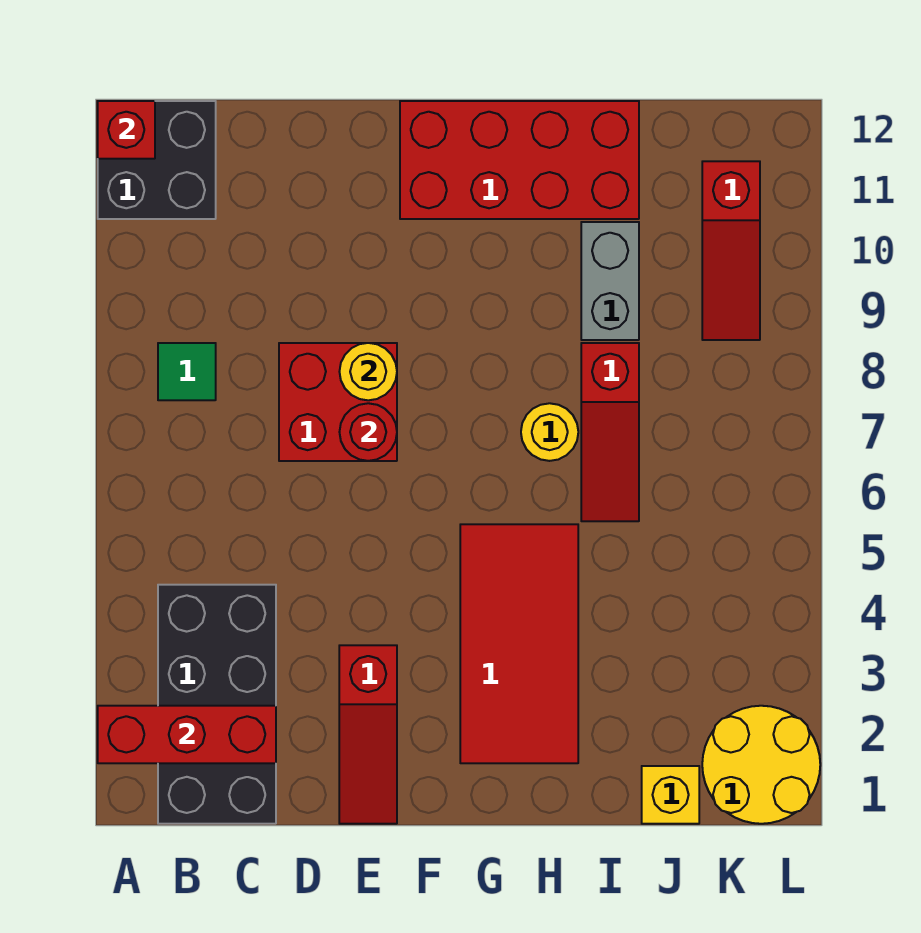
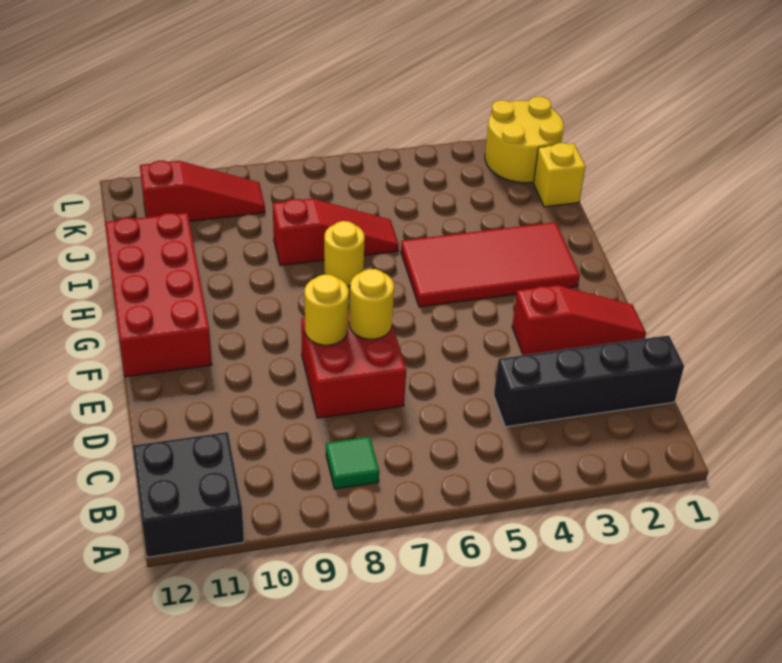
red brick A2:C2 level 2 -> none
red brick A12 level 2 -> none
black brick B1:C4 level 1 -> black brick C1:C4 level 1
red round brick E7 level 2 -> yellow round brick E7 level 2
grey brick I9:I10 level 1 -> none

